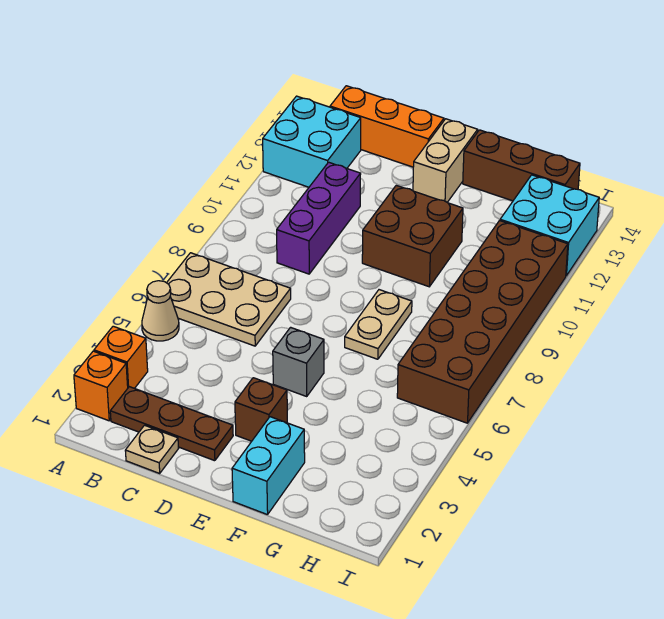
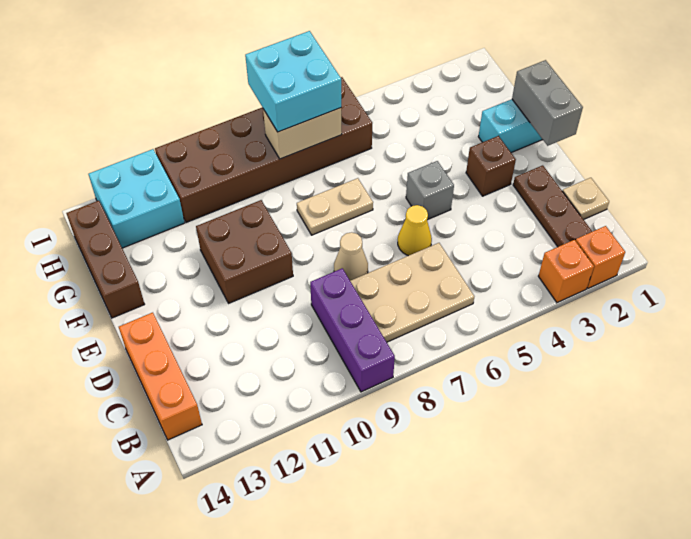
tan cone A5 level 1 -> tan cone D8 level 1
tan plate A6:C7 level 1 -> tan plate B6:C8 level 1
cyan brick A12:B13 level 1 -> cyan brick H7:I8 level 3
purple brick C9:C11 level 1 -> purple brick A9:C9 level 1
none -> yellow cone D6 level 1
none -> grey brick E1:F1 level 2
tan brick E13:E14 level 1 -> tan brick H7:H8 level 2

